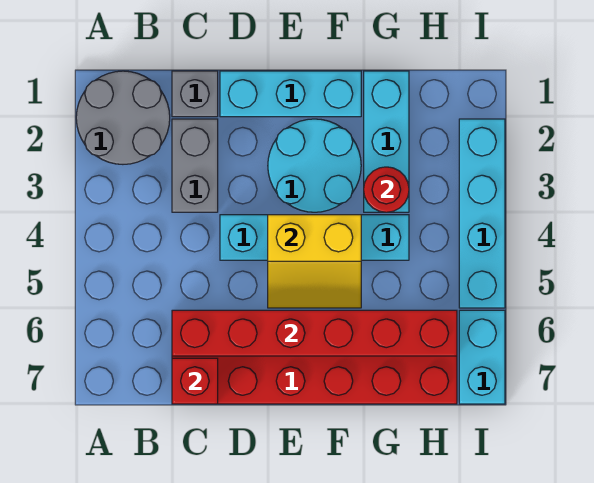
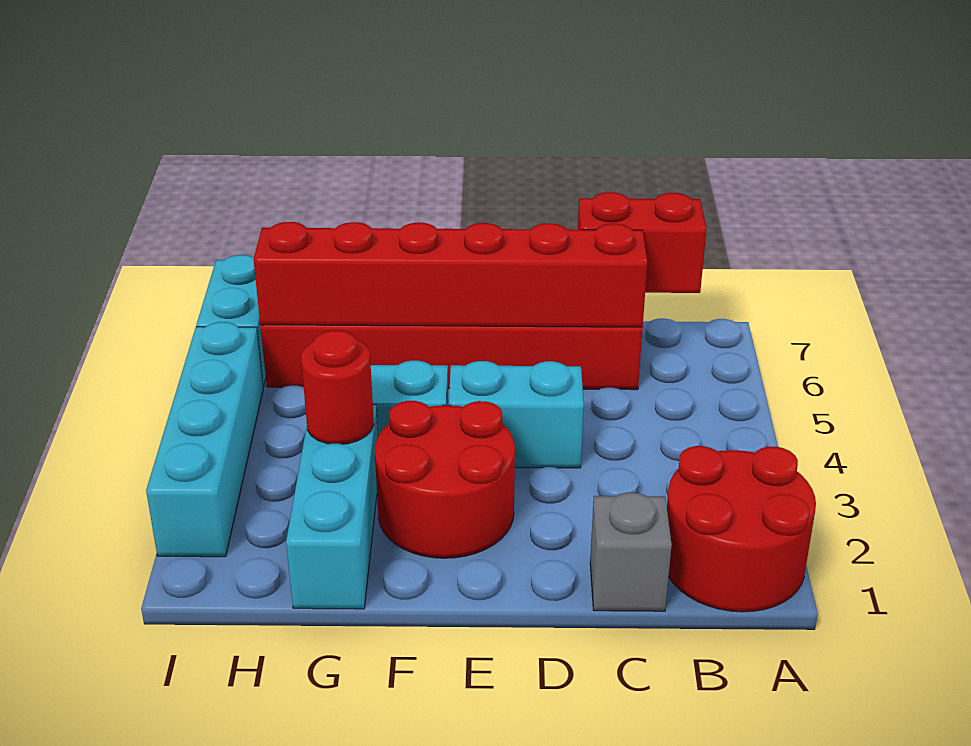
grey round brick A1:B2 level 1 -> red round brick A1:B2 level 1
grey brick C2:C3 level 1 -> none
red brick C7 level 2 -> red brick B7:C7 level 2
cyan brick D1:F1 level 1 -> none
cyan round brick E2:F3 level 1 -> red round brick E2:F3 level 1
yellow slope E4:F5 level 2 top 4 -> none

